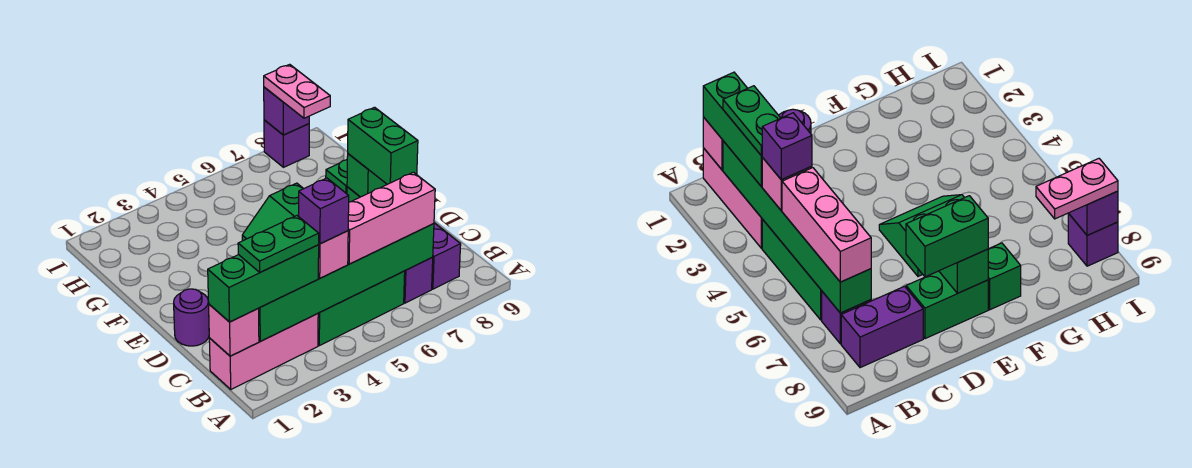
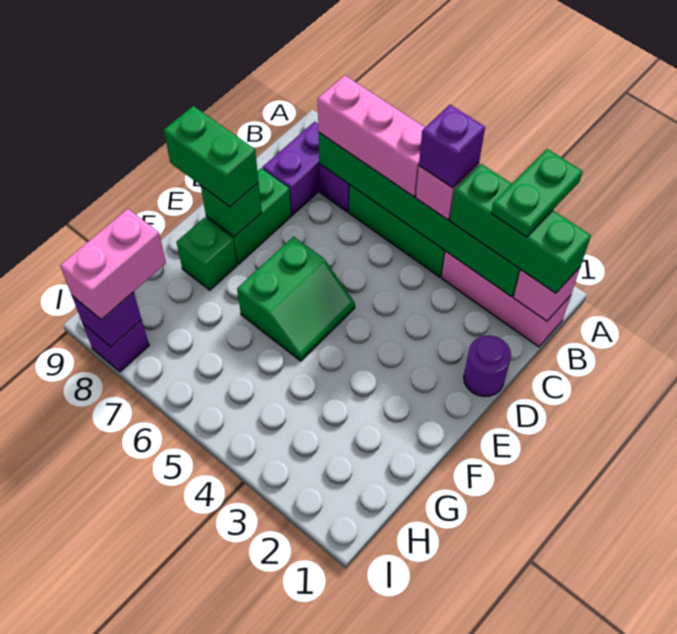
green plate B2:B3 level 4 -> green plate A2:B2 level 4
green brick D8:E8 level 3 -> green brick E8:E9 level 3
pink plate H8:I8 level 3 -> pink brick H8:I8 level 3

